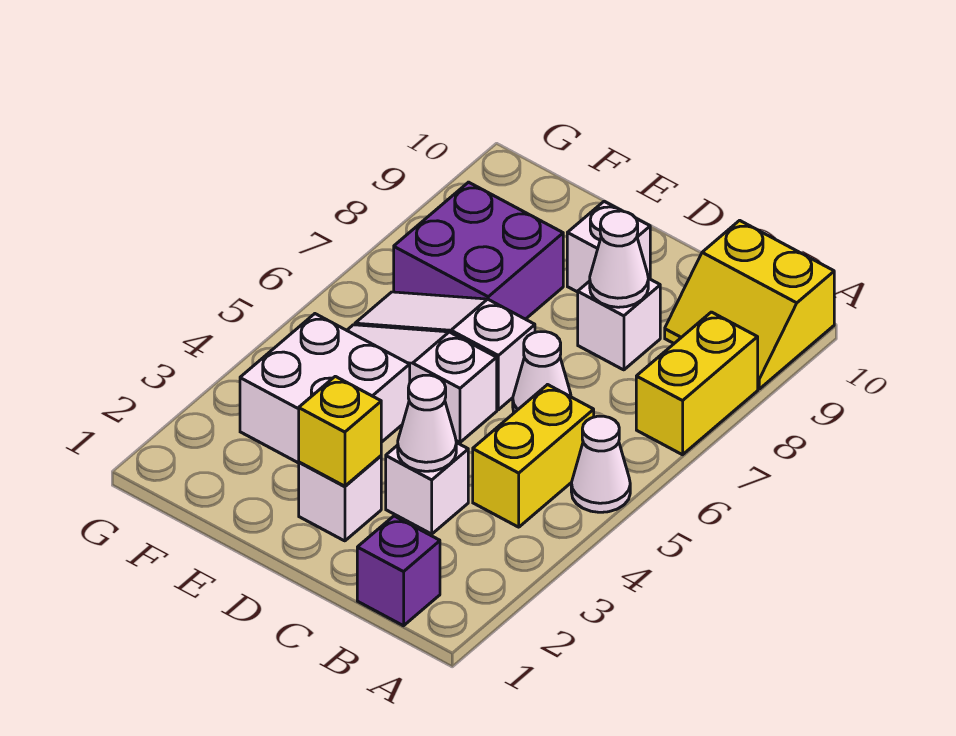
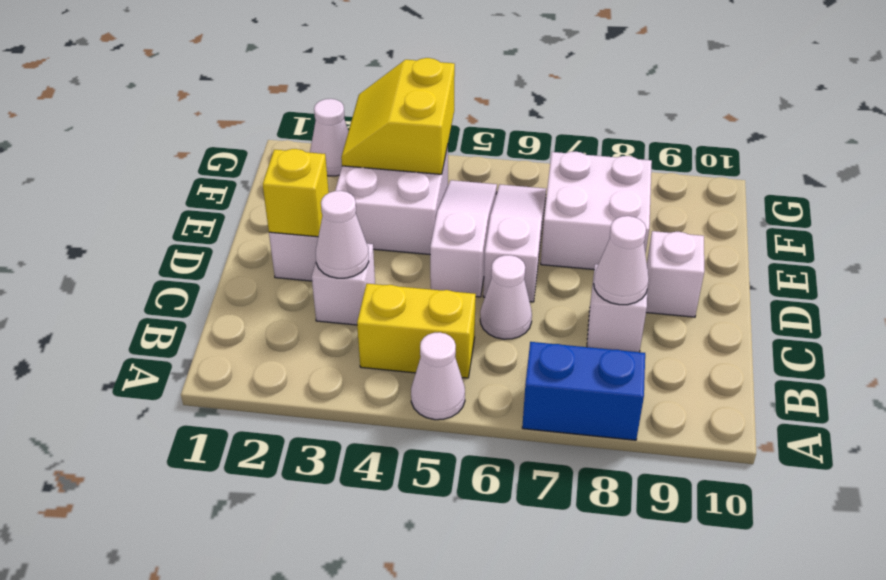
yellow brick A7:A8 level 1 -> blue brick A7:A8 level 1
yellow slope A9:B10 level 1 top 10 -> yellow slope F3:G4 level 2 top 4
purple brick B1 level 1 -> none
purple brick E7:F8 level 1 -> white brick E7:F8 level 1
none -> white cone G2 level 1

